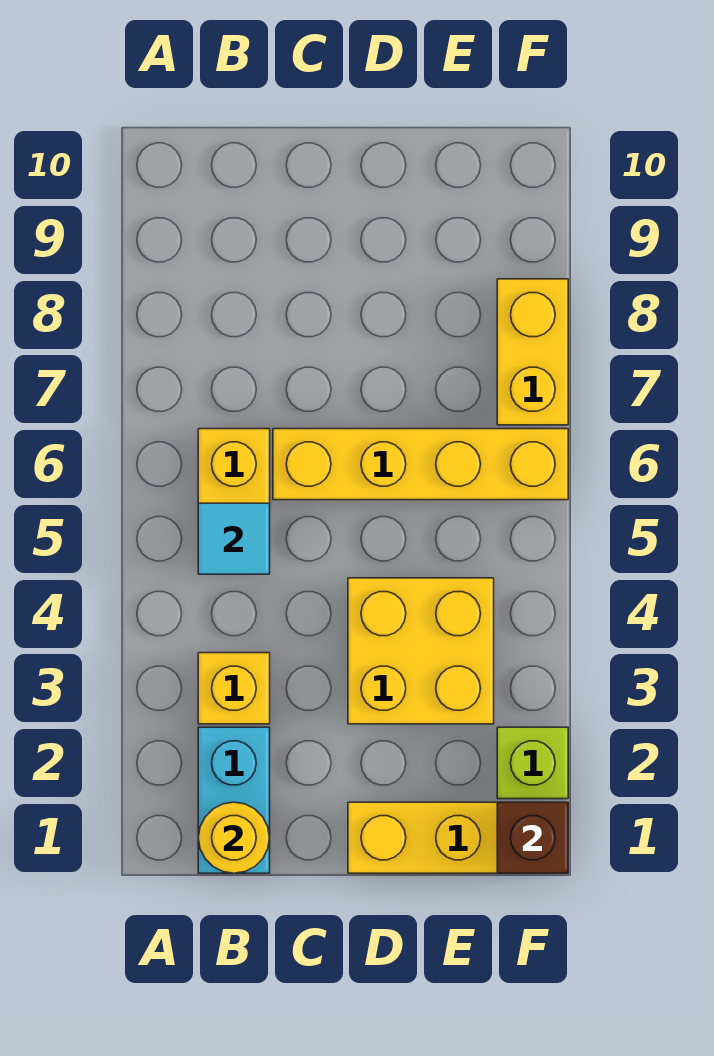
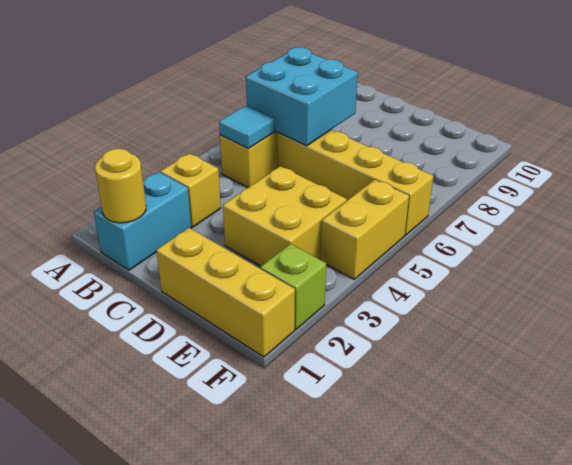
none -> cyan brick B6:C7 level 2
brown brick F1 level 2 -> none
yellow brick F7:F8 level 1 -> yellow brick F4:F5 level 1

